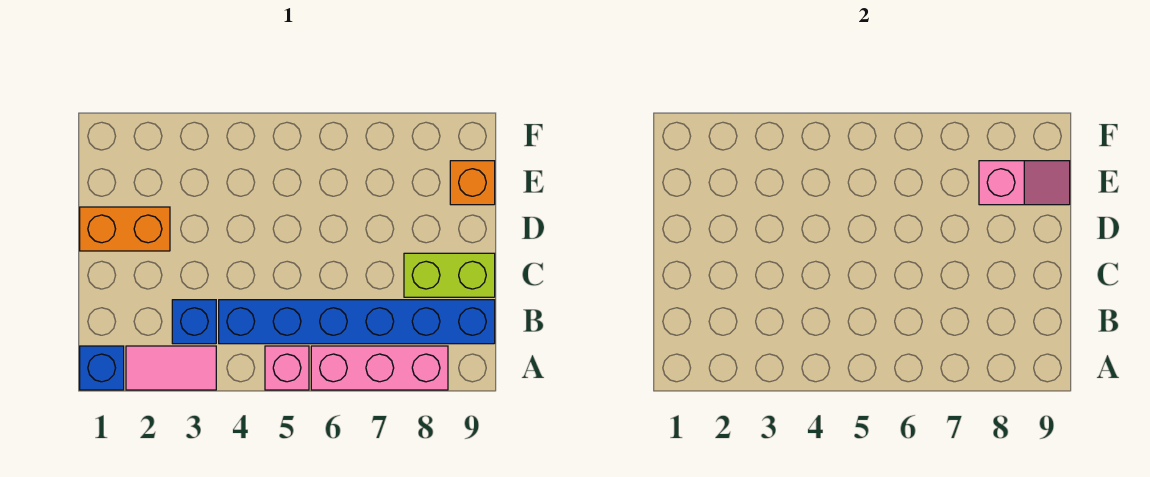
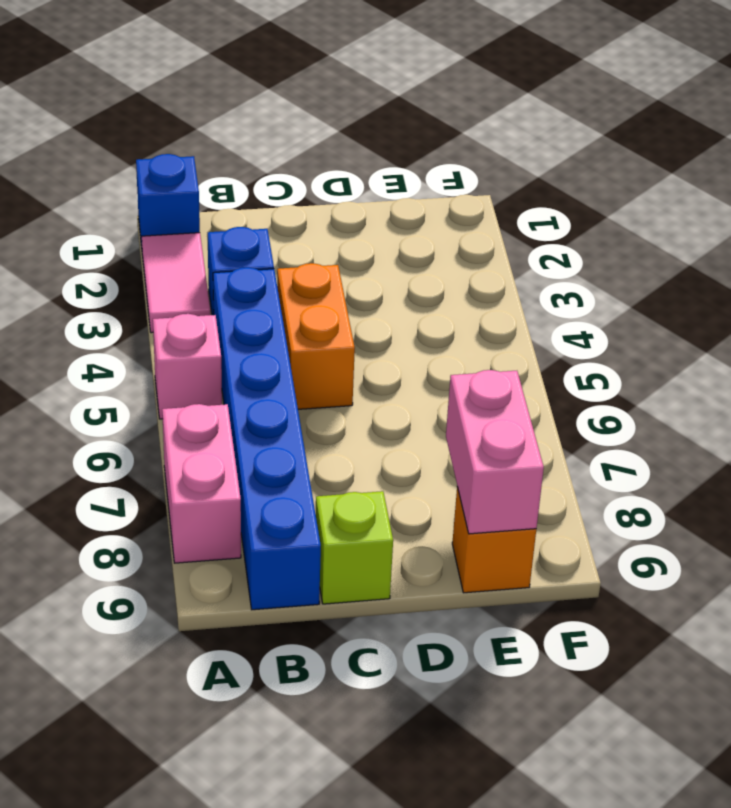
pink brick A6:A8 level 1 -> pink brick A7:A8 level 1
lime brick C8:C9 level 1 -> lime brick C9 level 1
orange brick D1:D2 level 1 -> orange brick C4:C5 level 1
pink slope E8:E9 level 2 top 8 -> pink brick E8:E9 level 2

